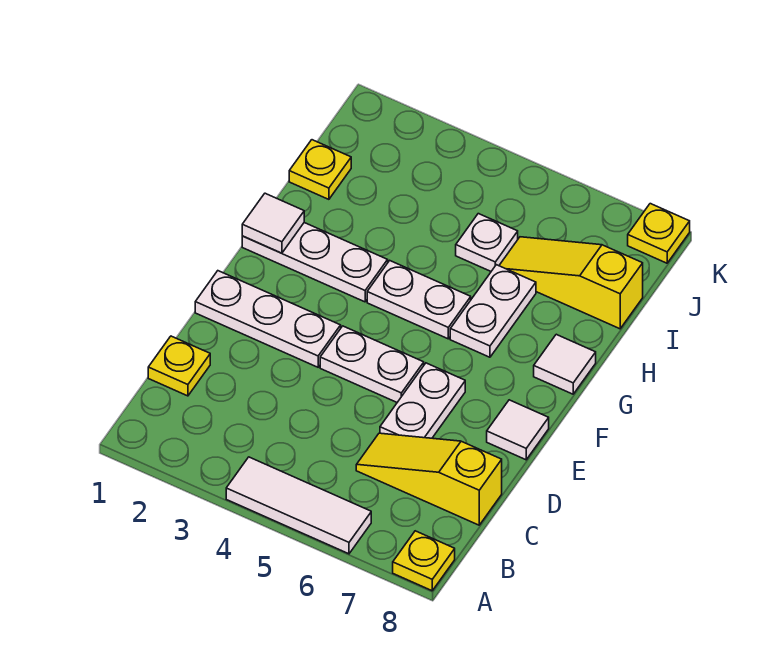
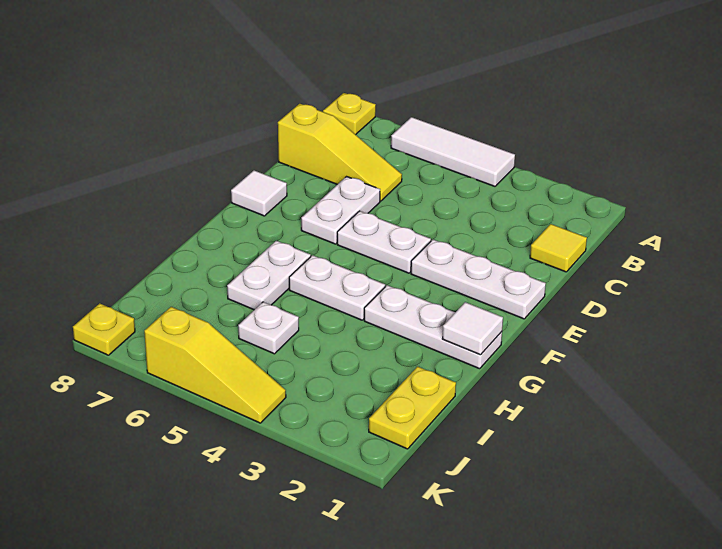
yellow plate C1 level 1 -> yellow tile C1 level 1
white tile G8 level 1 -> none
yellow plate I1 level 1 -> yellow plate I1:J1 level 1
yellow slope I6:I8 level 1 top 8 -> yellow slope K4:K6 level 1 top 6

